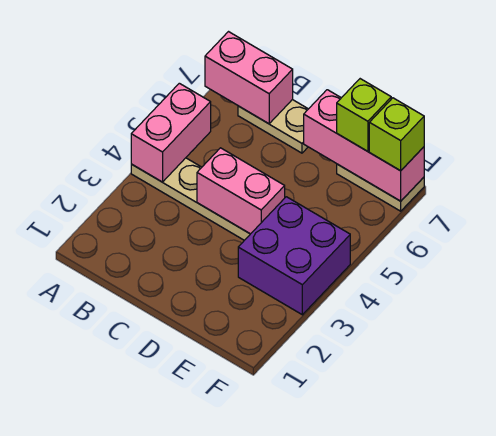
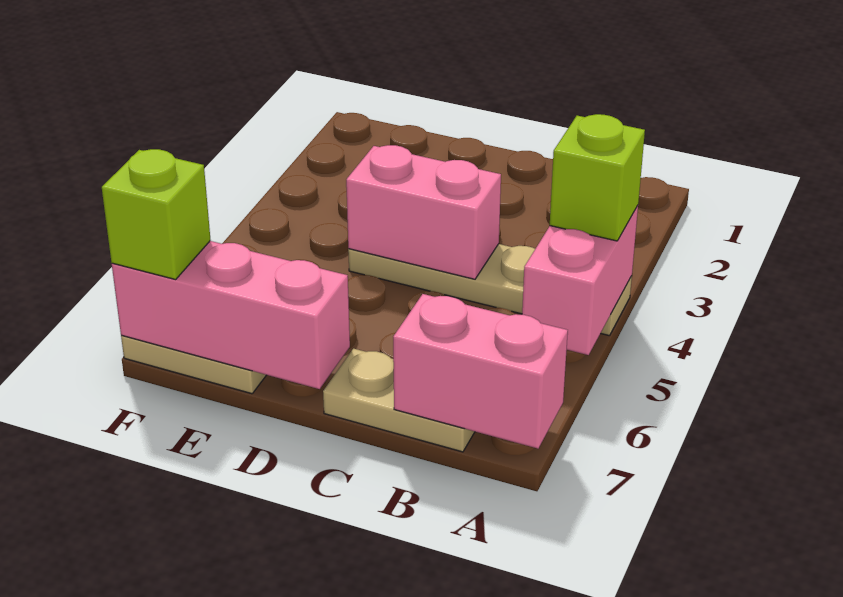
purple brick E3:F4 level 1 -> none
lime brick E7 level 3 -> lime brick A4 level 3

